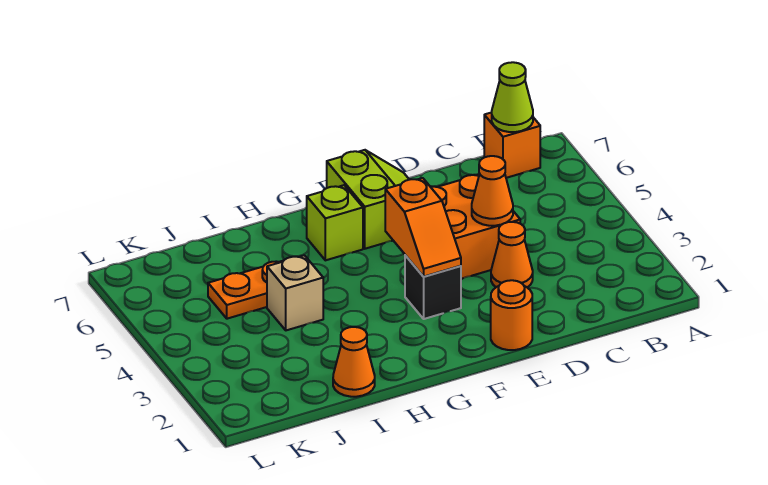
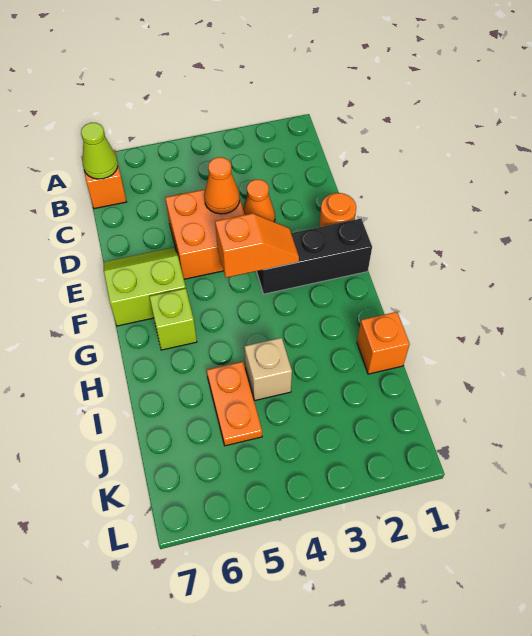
black brick F3 level 1 -> black brick F1:F3 level 1
orange cone I1 level 1 -> orange brick I1 level 1

